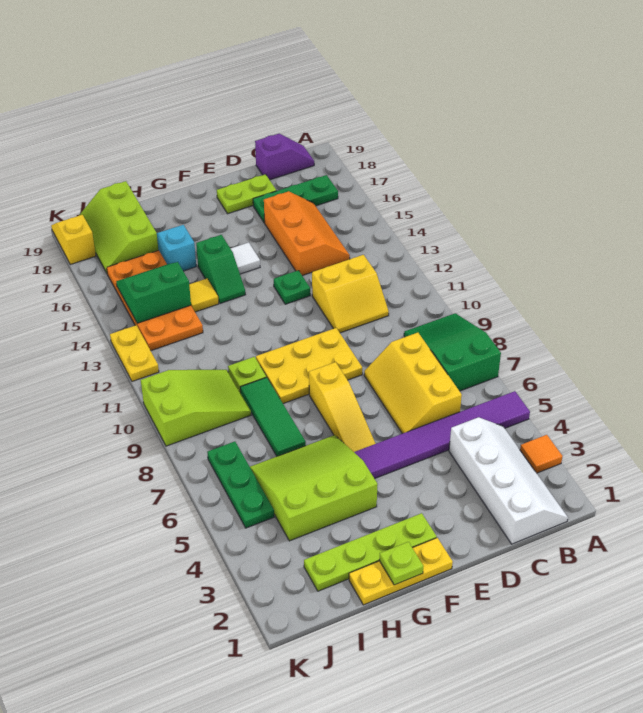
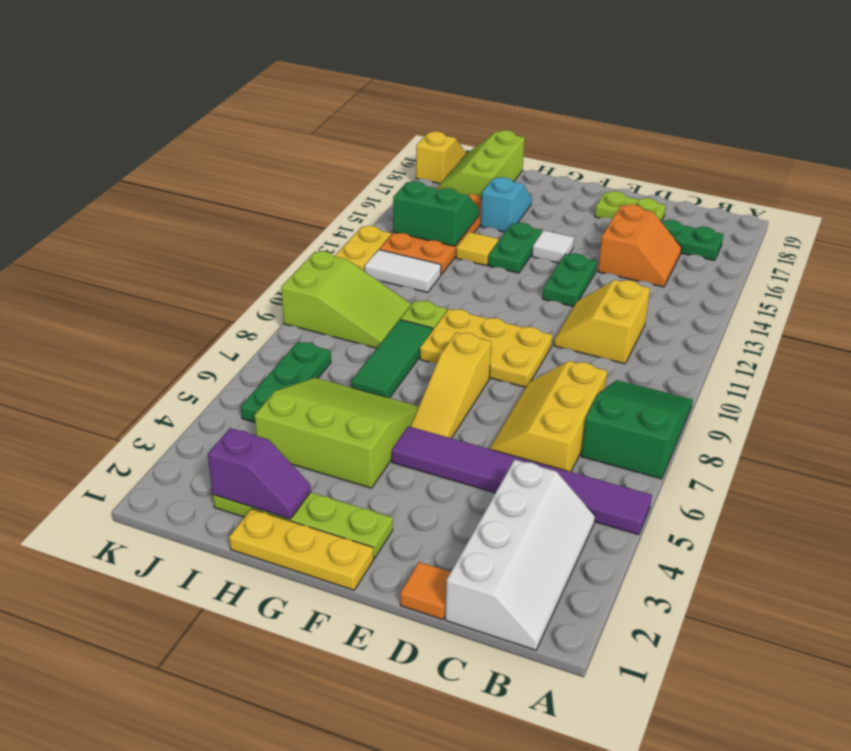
orange tile A3 level 1 -> orange tile D1 level 1
purple slope B19:C19 level 1 top C -> purple slope H2:I2 level 2 top I
yellow slope C11:D12 level 1 top 12 -> yellow slope C11:D12 level 1 top C
orange slope C14:D16 level 1 top D -> orange slope C15:D16 level 1 top D
green plate E13 level 1 -> green plate E13:E14 level 1
lime plate G1 level 2 -> none
green slope G14:G15 level 1 top 15 -> green plate G14:G15 level 1
none -> white tile I12:J12 level 1

